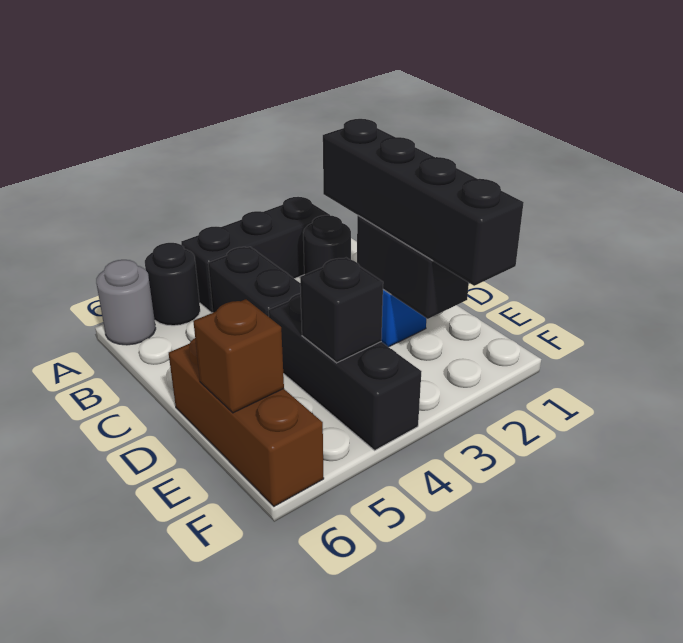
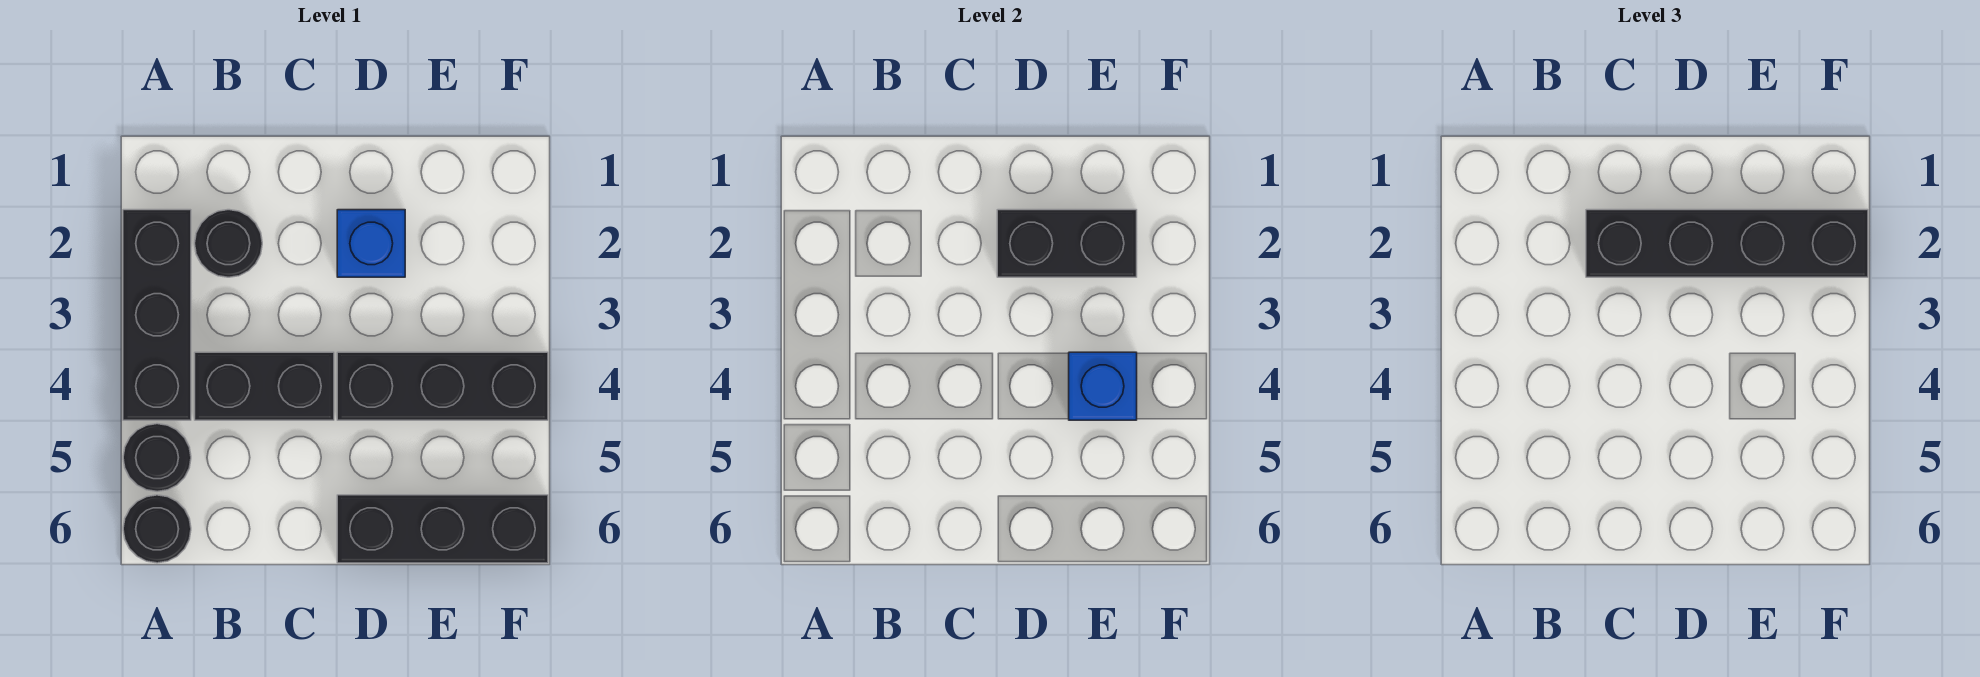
grey round brick A6 level 1 -> black round brick A6 level 1
brown brick D6:F6 level 1 -> black brick D6:F6 level 1
black brick E4 level 2 -> blue brick E4 level 2
brown brick E6 level 2 -> none

